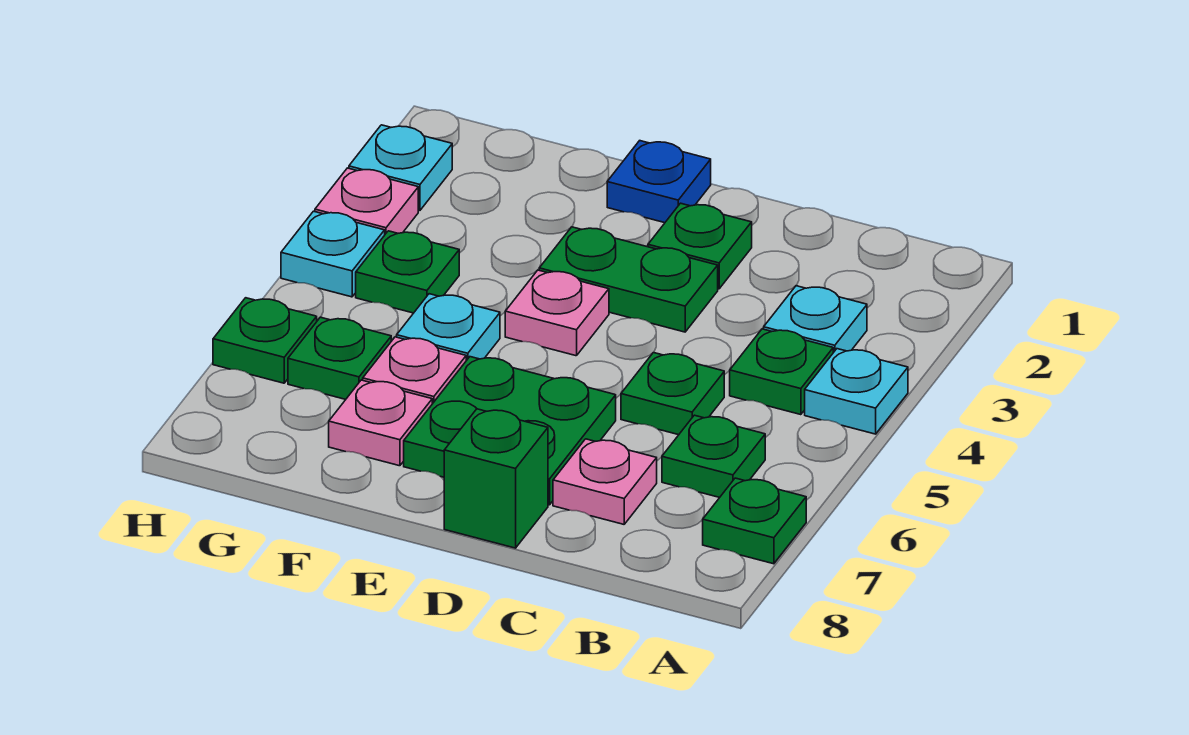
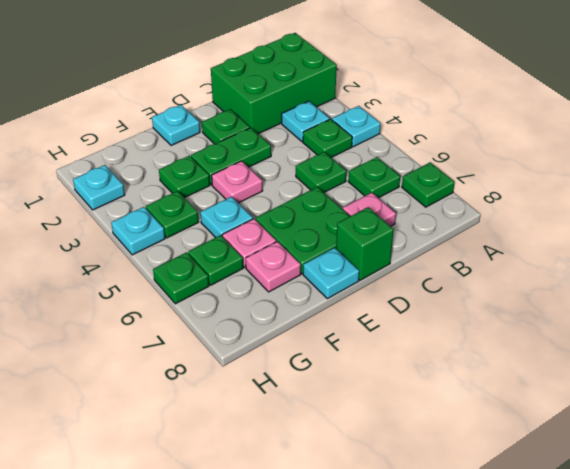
none -> green brick A1:C2 level 1
blue plate E1 level 1 -> cyan plate E1 level 1
none -> cyan plate E8 level 1
none -> green plate F3 level 1
pink plate H3 level 1 -> none

